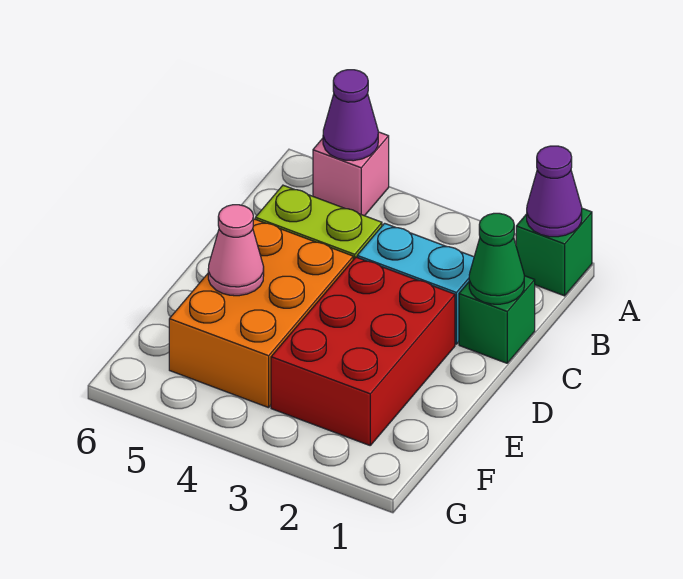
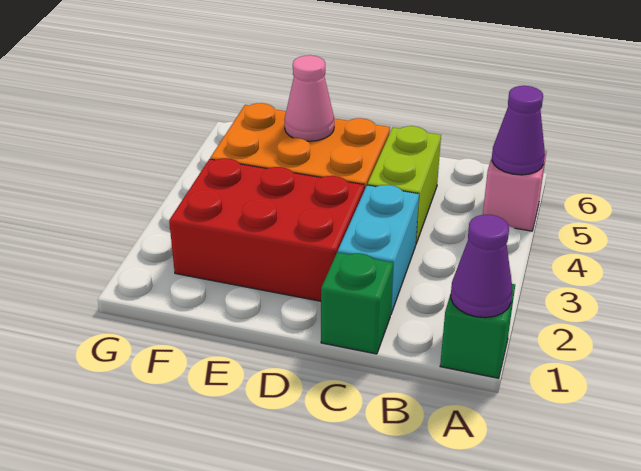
green cone C1 level 2 -> none

